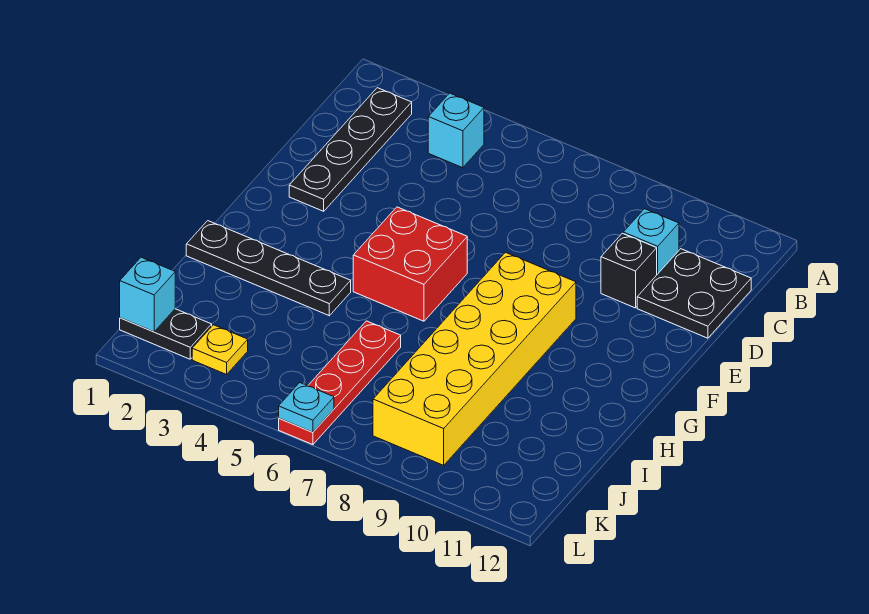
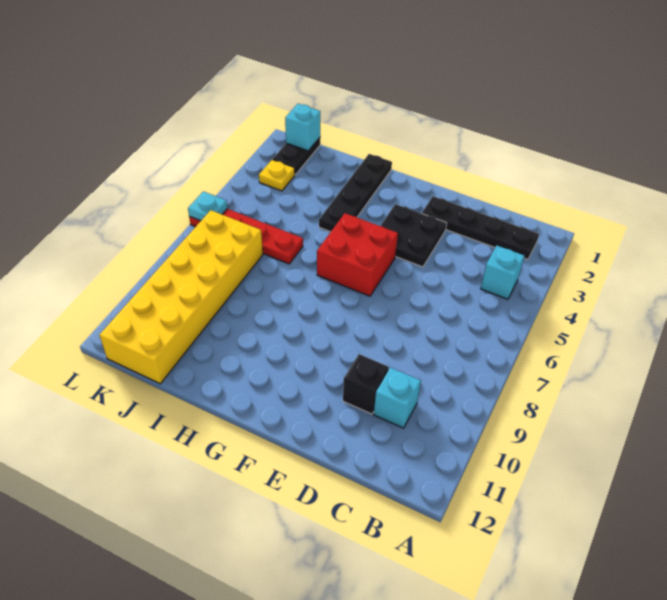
black plate C11:D12 level 1 -> black plate E3:F4 level 1
yellow brick F8:K9 level 1 -> yellow brick J7:K12 level 1

